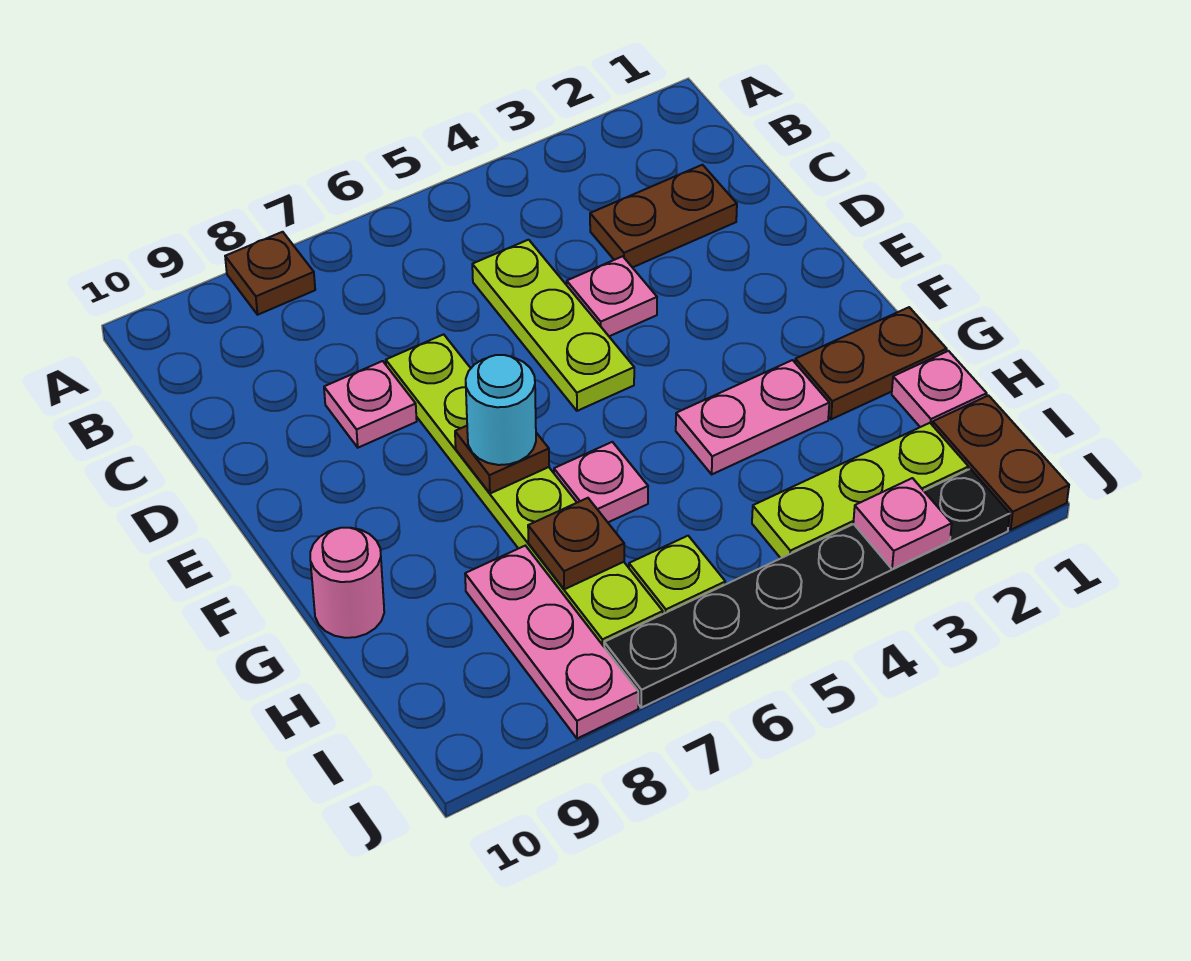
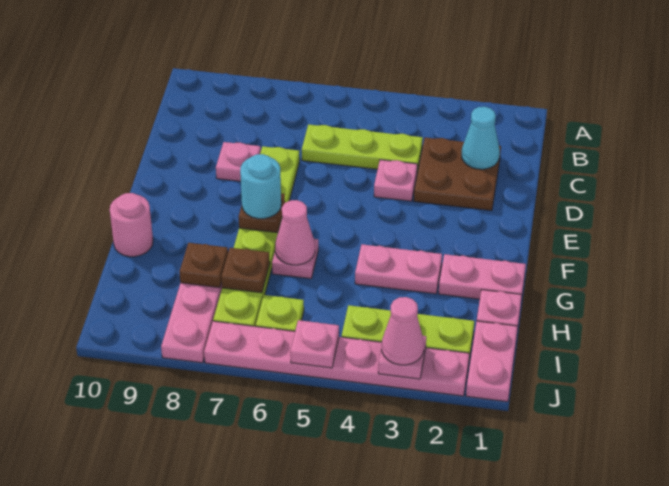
brown plate A8 level 1 -> brown plate H8 level 2
brown plate C2:C3 level 1 -> brown plate C2:D3 level 1
none -> cyan cone C2 level 2
lime plate C5:E5 level 1 -> lime plate C4:C6 level 1
brown plate G1:G2 level 1 -> pink plate G1:G2 level 1
none -> pink cone G6 level 2
brown plate I1:J1 level 1 -> pink plate I1:J1 level 1
black plate J2:J7 level 1 -> pink plate J2:J7 level 1
none -> pink cone J3 level 3
none -> pink plate J5 level 2

